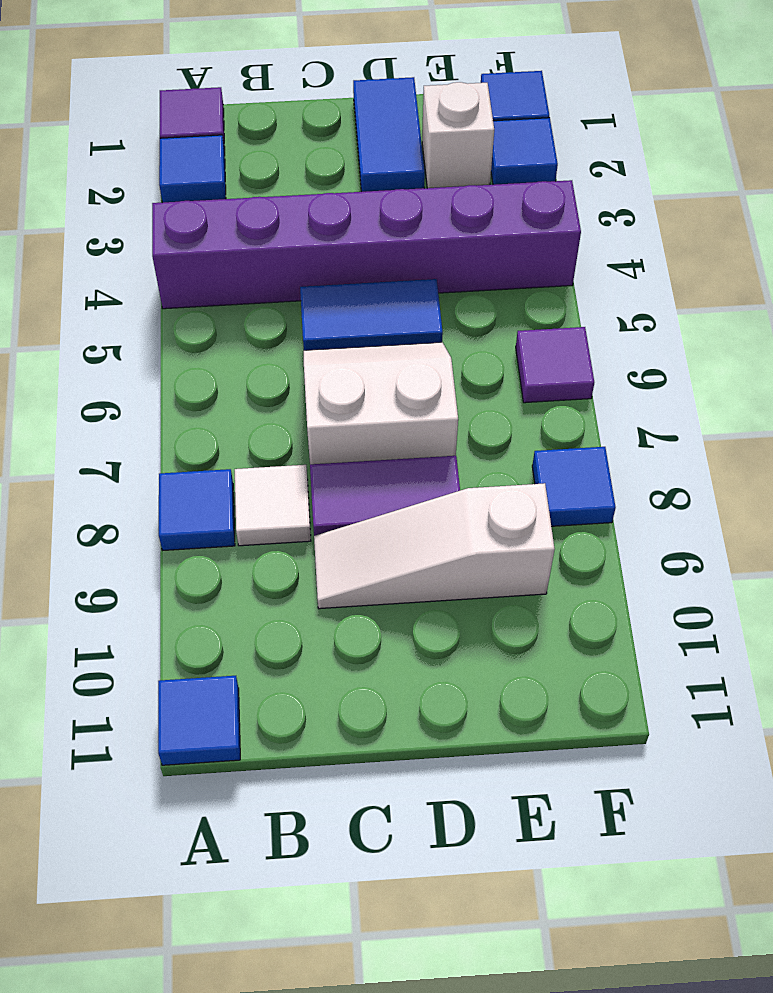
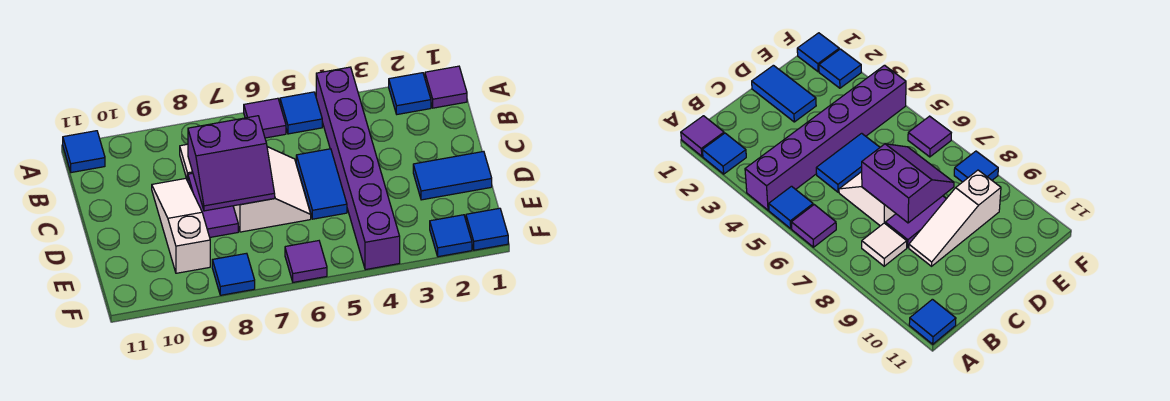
none -> purple tile A6 level 1
blue tile A8 level 1 -> blue tile A5 level 1
none -> purple slope C7:D8 level 2 top C
white brick E2 level 1 -> none

